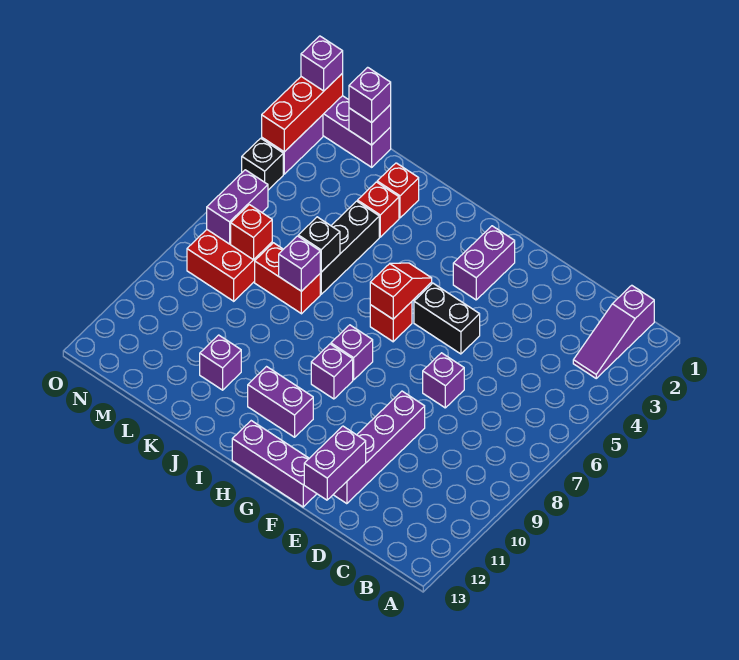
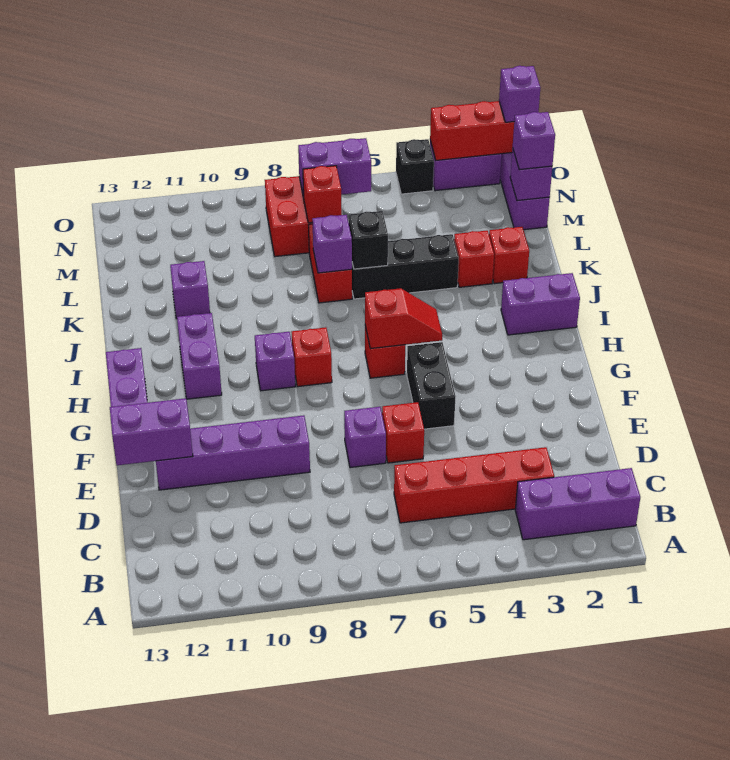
purple slope B1:B3 level 1 top 1 -> purple brick B1:B3 level 1
none -> red brick C3:C6 level 1
none -> red brick E6 level 1
purple brick G2:G3 level 1 -> purple brick I1:I2 level 1
purple brick H8 level 1 -> red brick H8 level 1

